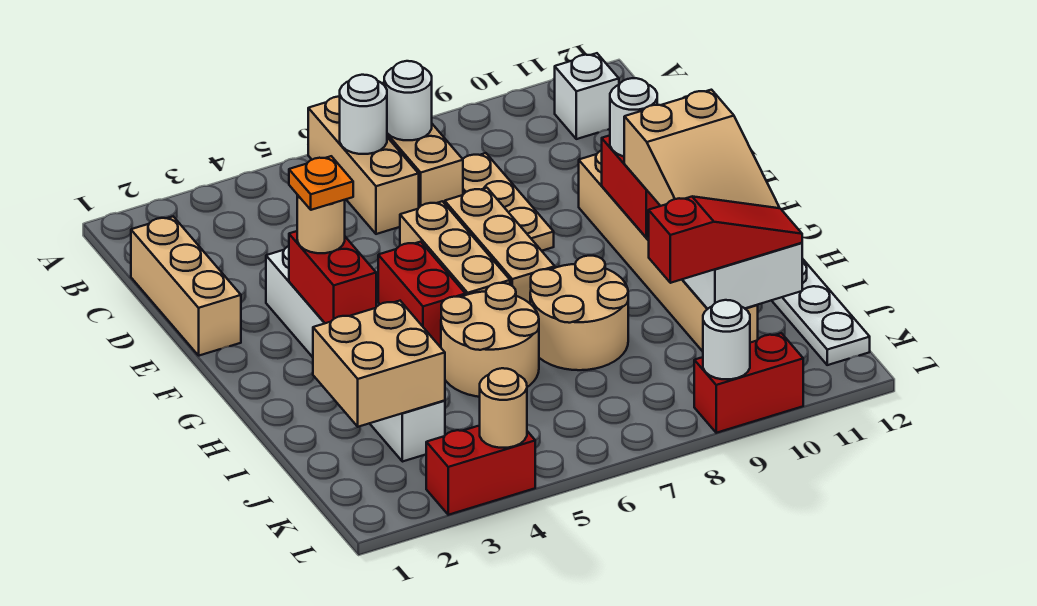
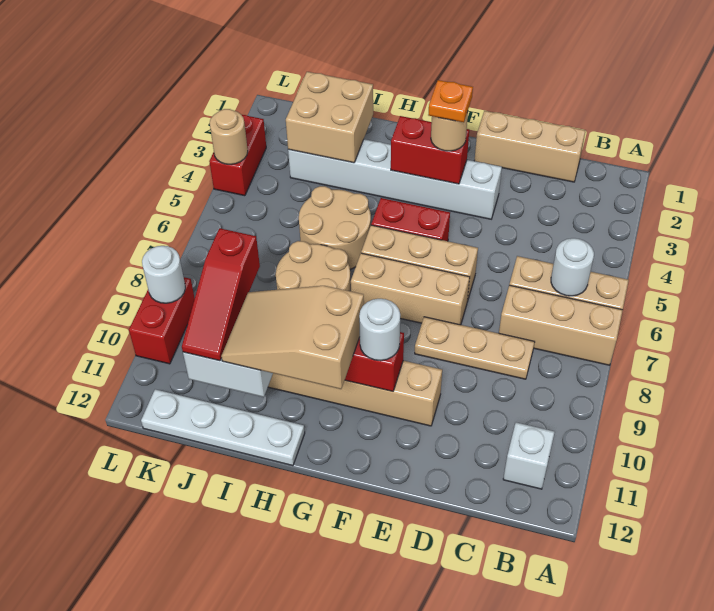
white round brick B7 level 2 -> none

